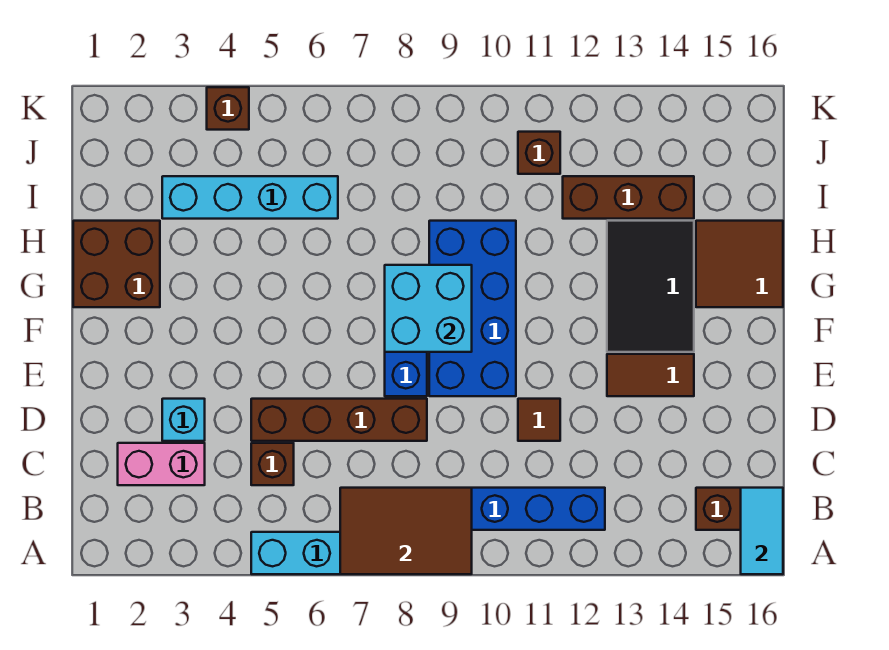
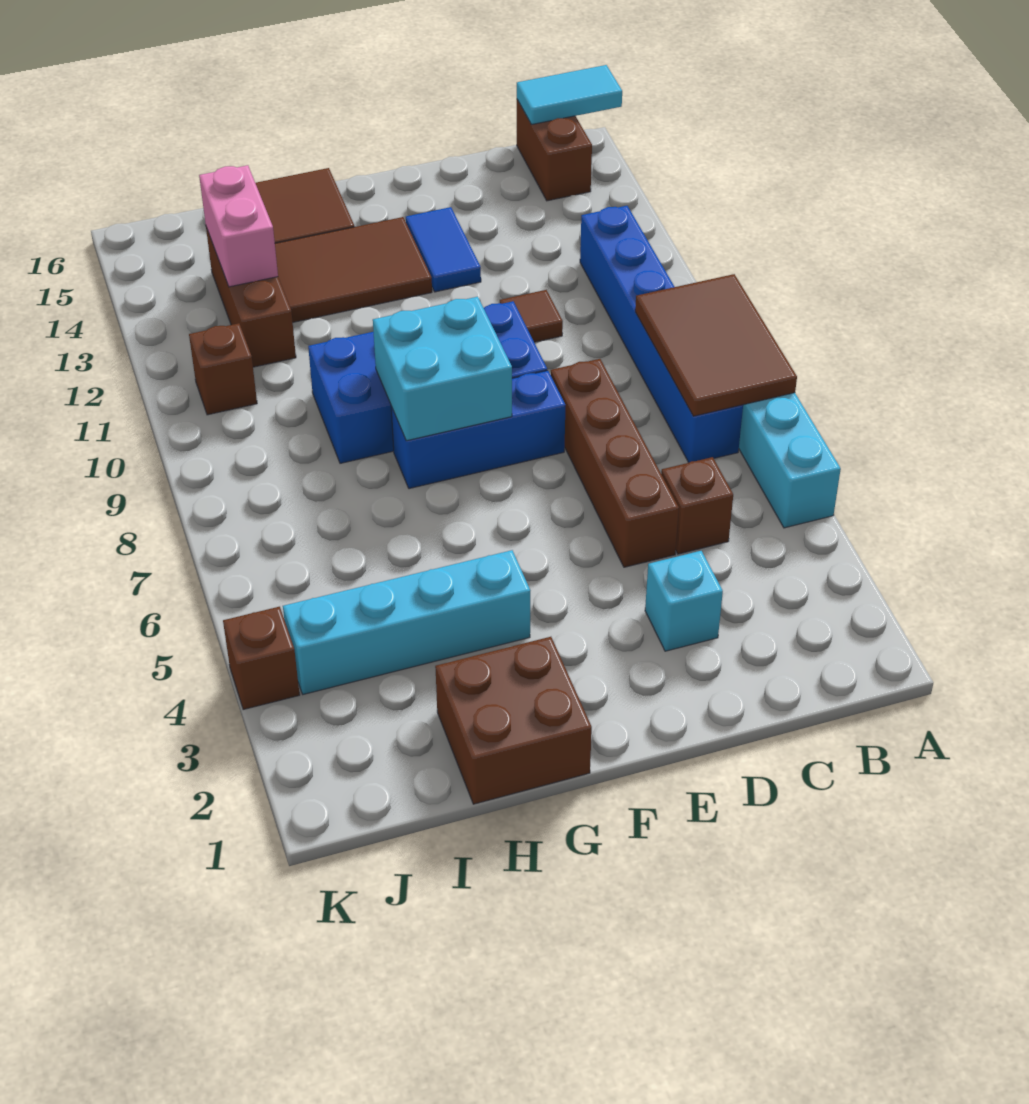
pink brick C2:C3 level 1 -> pink brick I13:I14 level 2
brown tile E13:E14 level 1 -> blue tile E13:E14 level 1
black tile F13:H14 level 1 -> brown tile F13:H14 level 1
cyan brick I3:I6 level 1 -> cyan brick G4:J4 level 1

